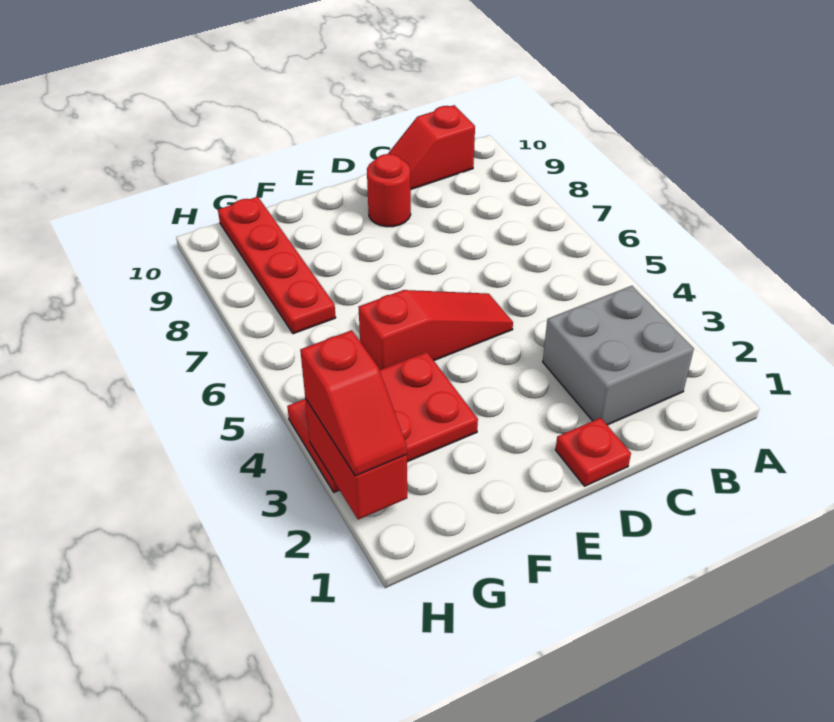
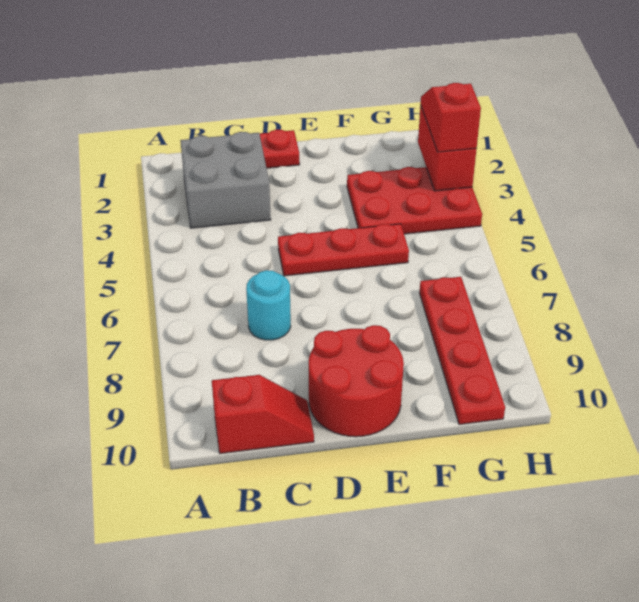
none -> cyan round brick C7 level 1
red slope D5:F5 level 1 top F -> red plate D5:F5 level 1
red round brick D9 level 1 -> red round brick D9:E10 level 1

